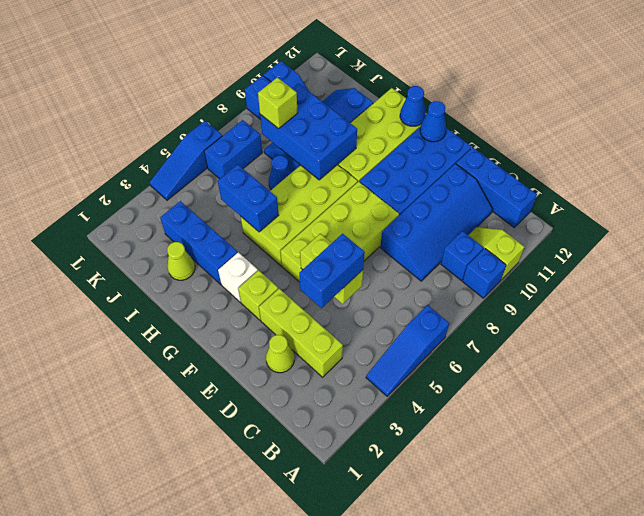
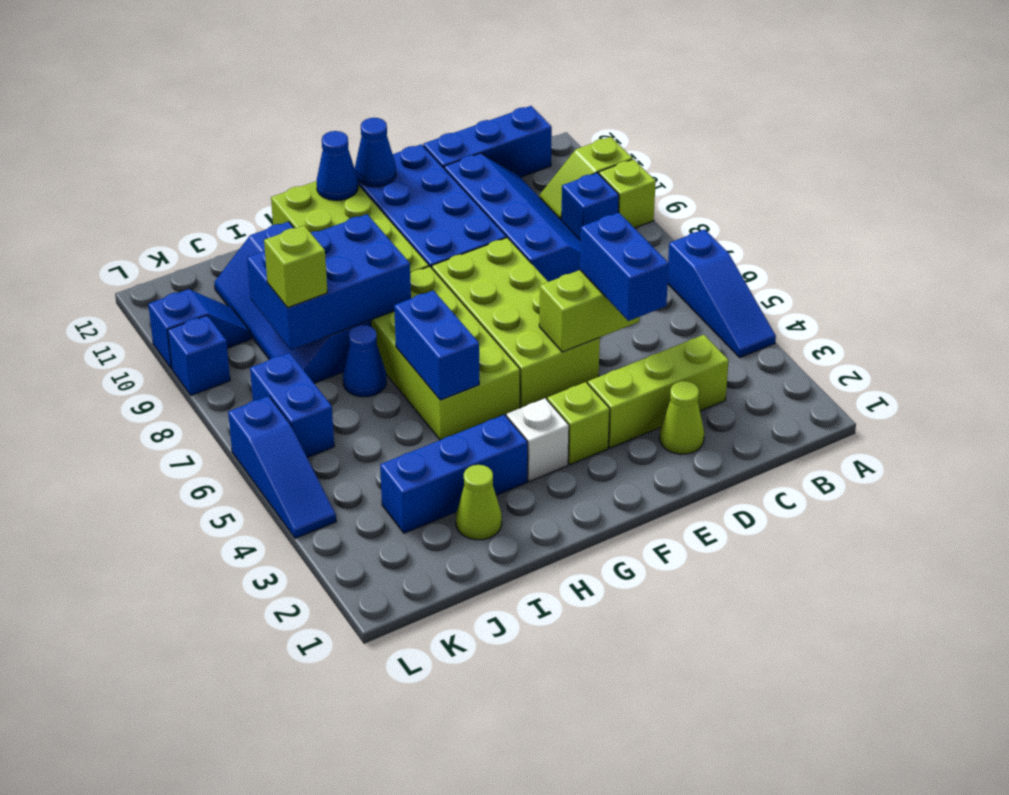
blue brick A9 level 1 -> lime brick A9 level 1
blue brick H5:I5 level 2 -> blue brick H5:H6 level 2

